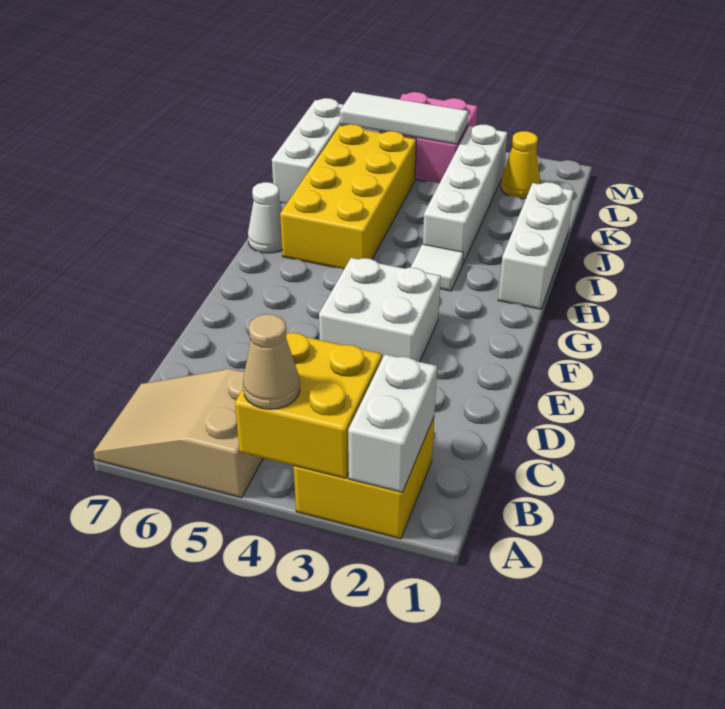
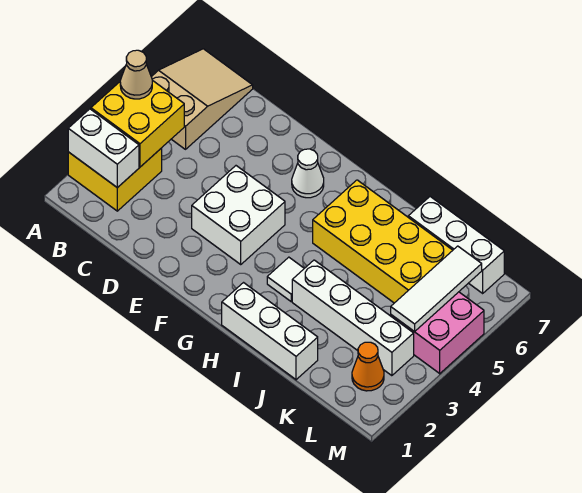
white cone H7 level 1 -> white cone F6 level 1
yellow cone L2 level 1 -> orange cone L2 level 1

